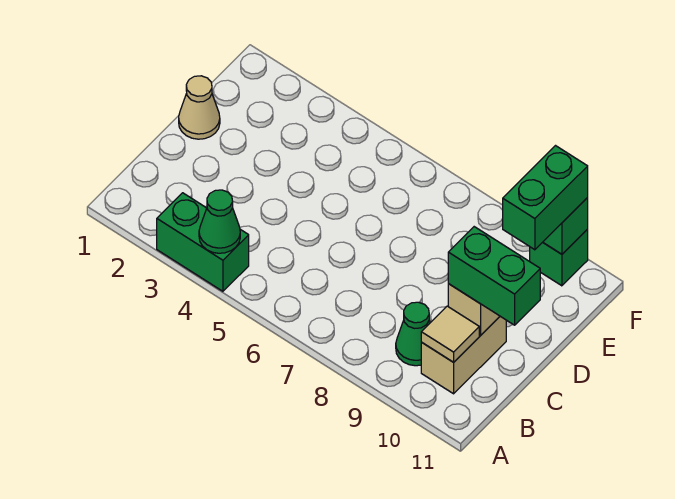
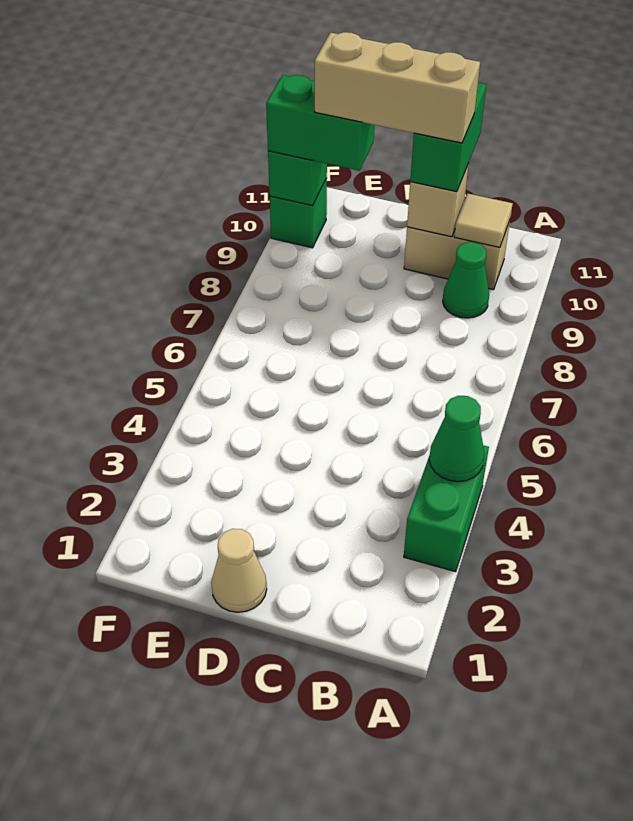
none -> tan brick C10:E10 level 4

